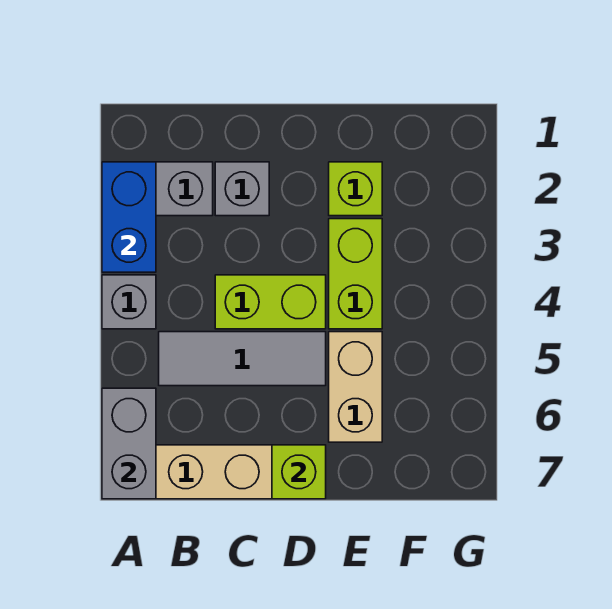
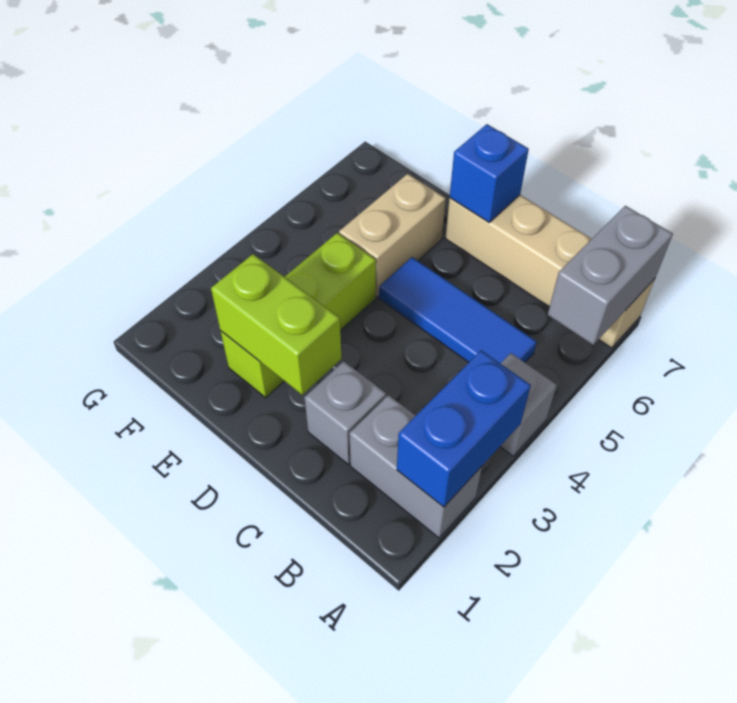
grey tile B5:D5 level 1 -> blue tile B5:D5 level 1
lime brick C4:D4 level 1 -> lime brick D2:E2 level 2
lime brick D7 level 2 -> blue brick D7 level 2

